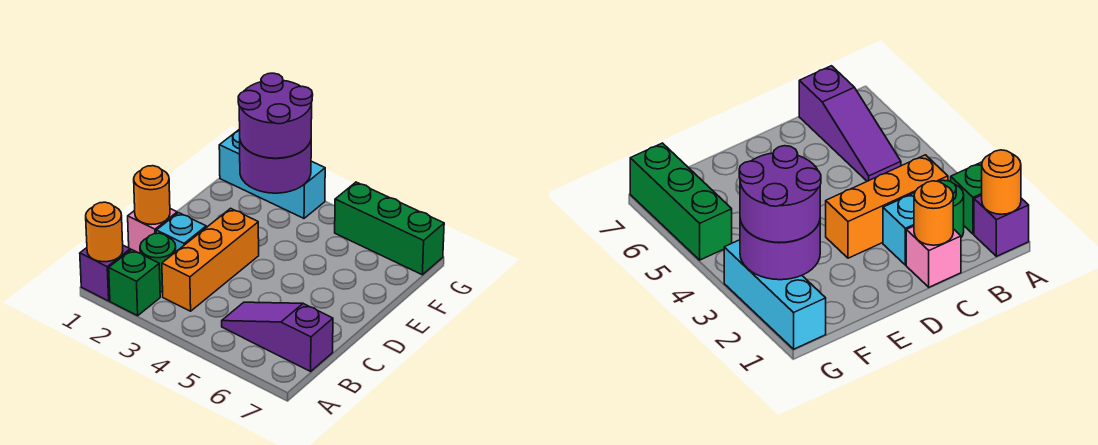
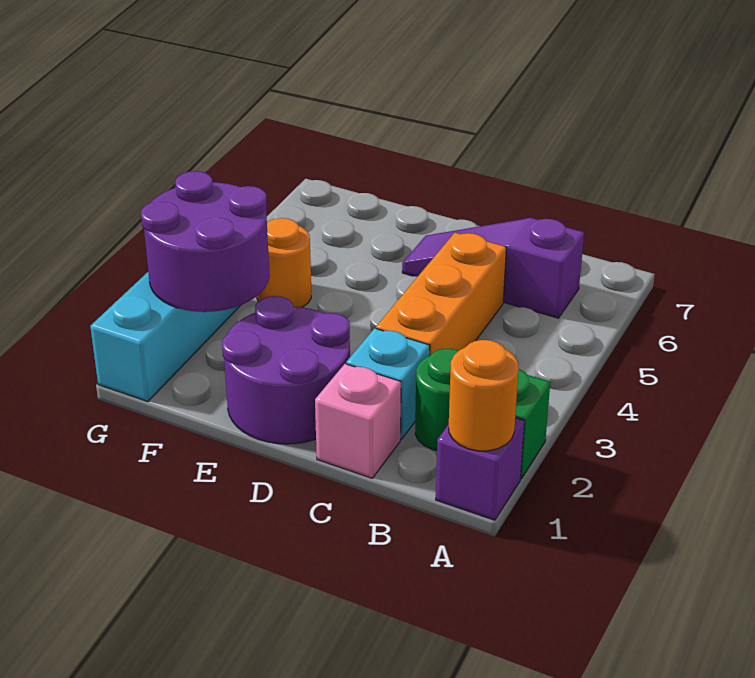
orange brick B3:D3 level 1 -> orange brick C3:C5 level 1
purple slope B5:B7 level 1 top 7 -> purple slope B6:D6 level 1 top B
orange round brick C1 level 2 -> orange round brick F4 level 1
purple round brick F2:G3 level 3 -> purple round brick D1:E2 level 1
green brick G5:G7 level 1 -> none

